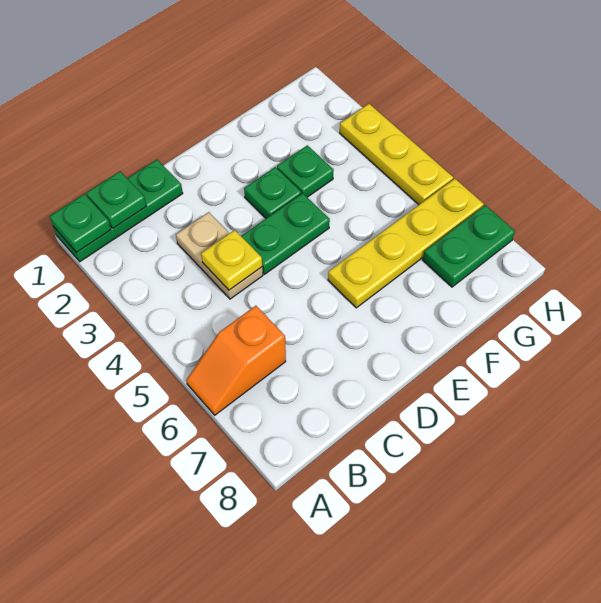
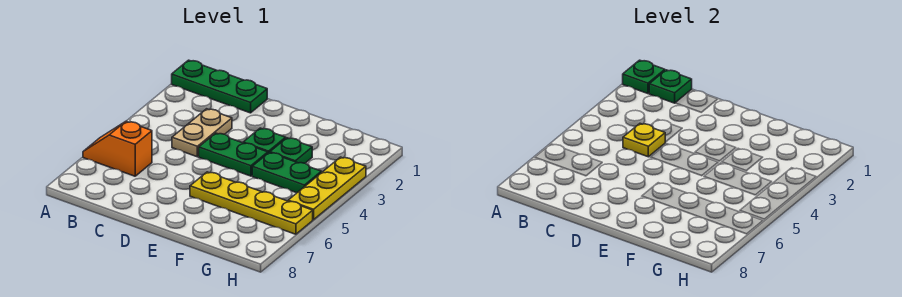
green plate G7:H7 level 1 -> green plate F4:G4 level 1

